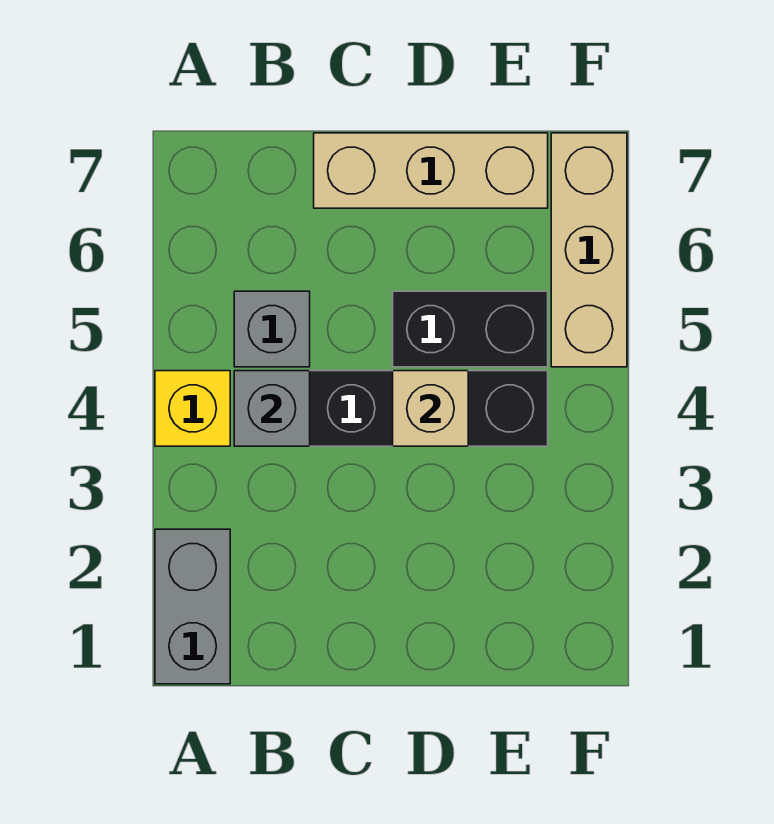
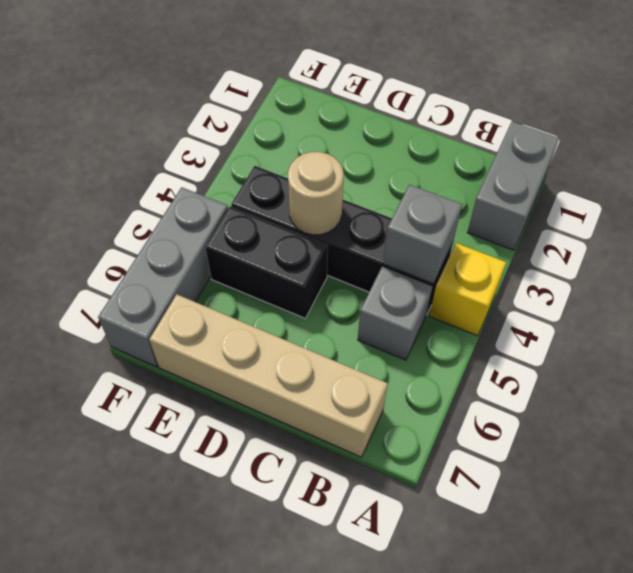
tan brick C7:E7 level 1 -> tan brick B7:E7 level 1
tan brick D4 level 2 -> tan round brick D4 level 2
tan brick F5:F7 level 1 -> grey brick F5:F7 level 1

